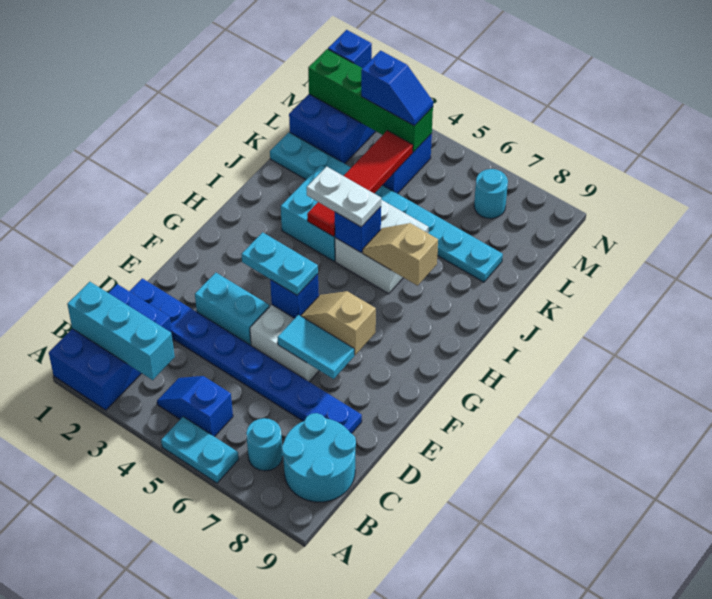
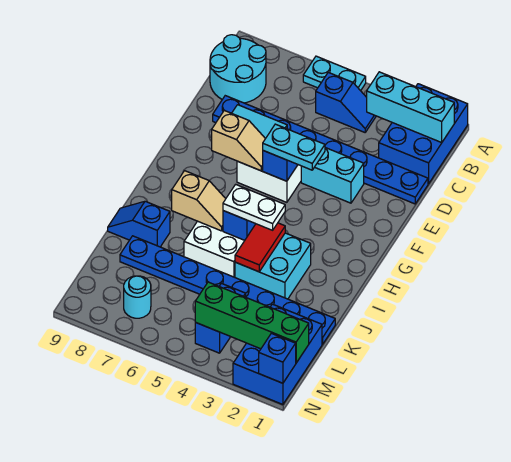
cyan round brick B7 level 1 -> none
red tile I4:L4 level 2 -> red tile I4:J4 level 2
cyan plate K1:K8 level 1 -> blue plate K1:K8 level 1
blue slope M3:M4 level 3 top 3 -> blue slope J8:J9 level 1 top 8

